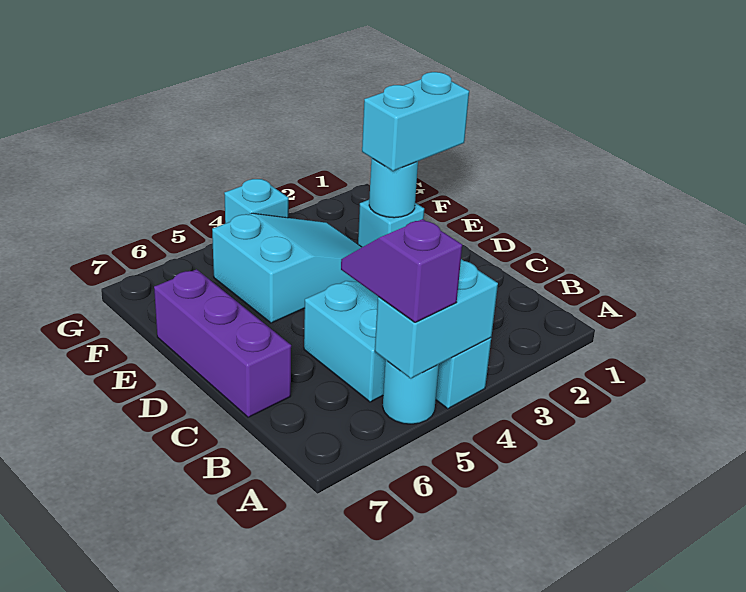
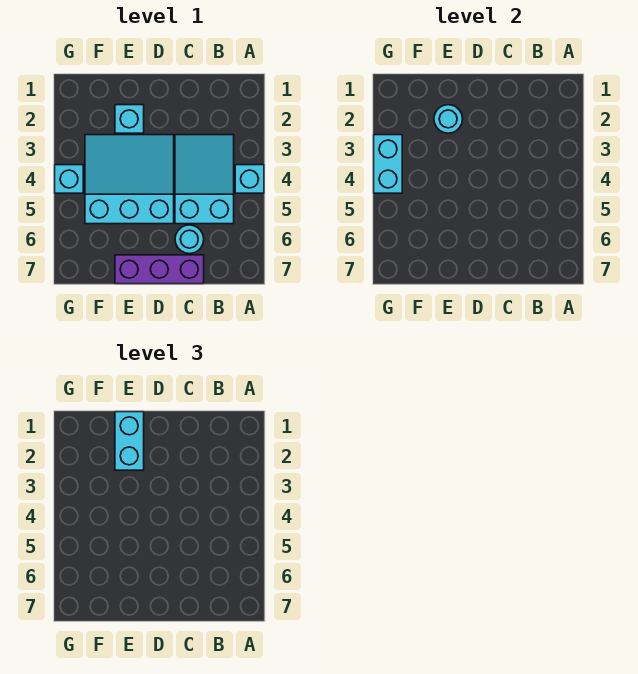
cyan brick A4:A5 level 2 -> cyan brick G3:G4 level 2
cyan round brick A5 level 1 -> cyan round brick C6 level 1
purple slope A5:B5 level 3 top A -> none
cyan slope E3:F5 level 1 top 5 -> cyan slope D3:F5 level 1 top 5

